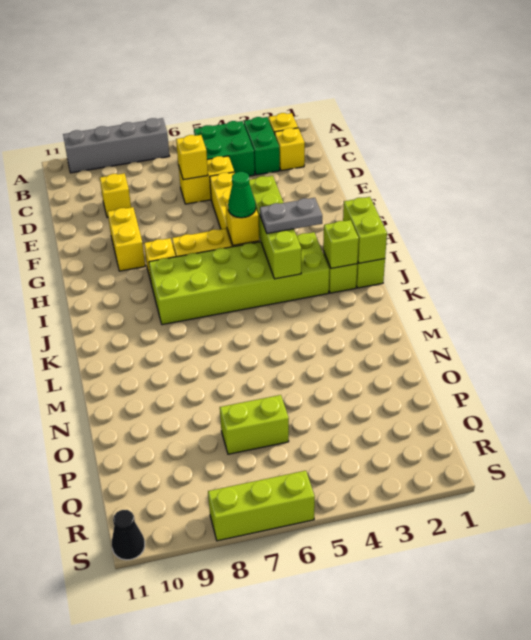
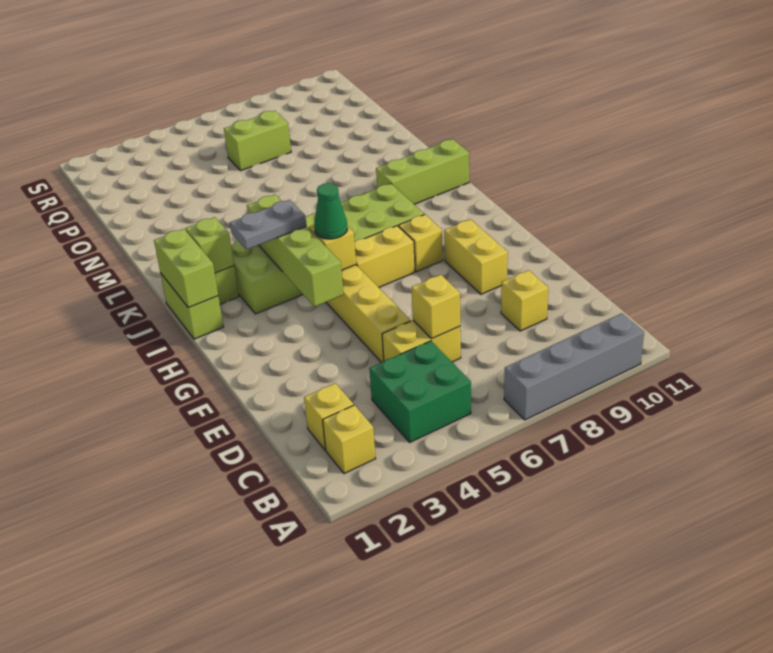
green brick B3:C3 level 1 -> none
lime brick S6:S8 level 1 -> lime brick K9:K11 level 1
black cone S11 level 1 -> none

